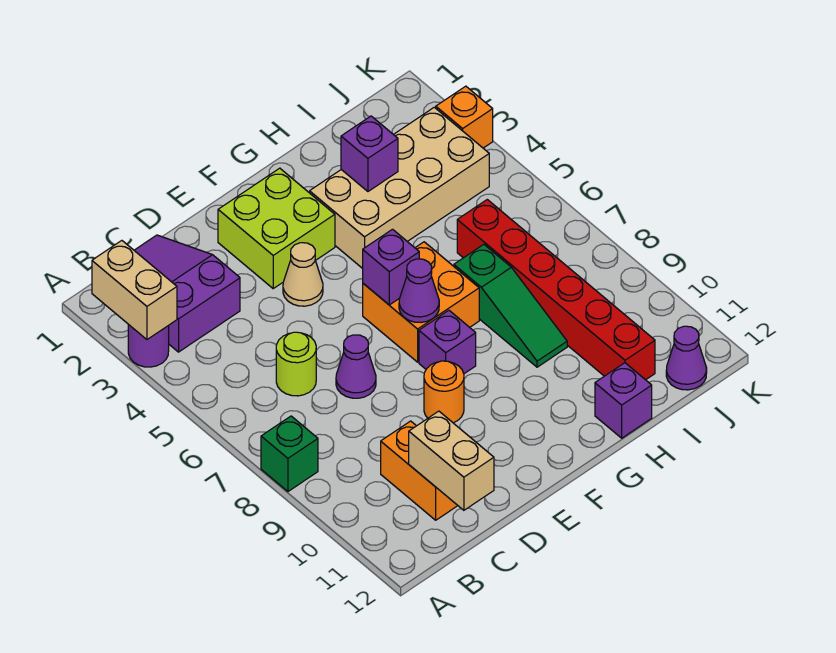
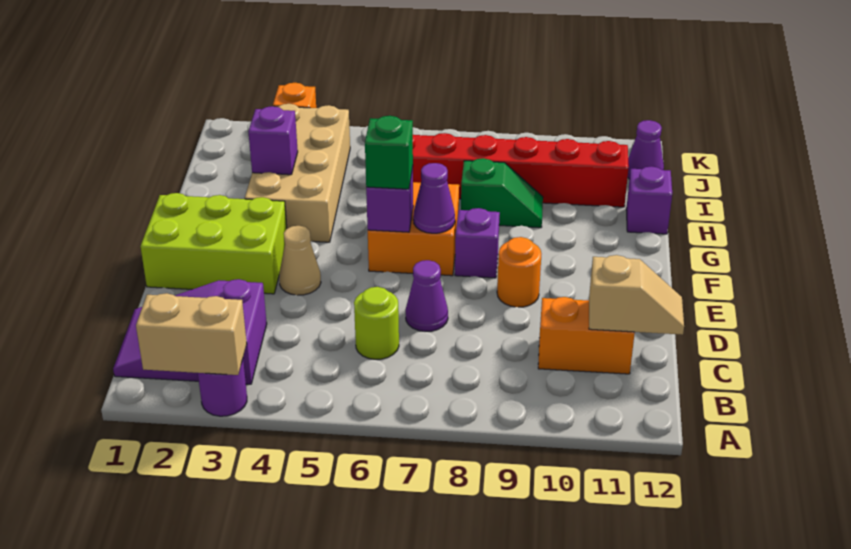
green brick A8 level 1 -> green brick F6 level 3
tan brick C11:C12 level 2 -> tan slope C11:C12 level 2 top 11
lime brick E2:F3 level 1 -> lime brick E1:F3 level 1
green slope H7:H9 level 1 top 7 -> green slope H8:H9 level 1 top 8

